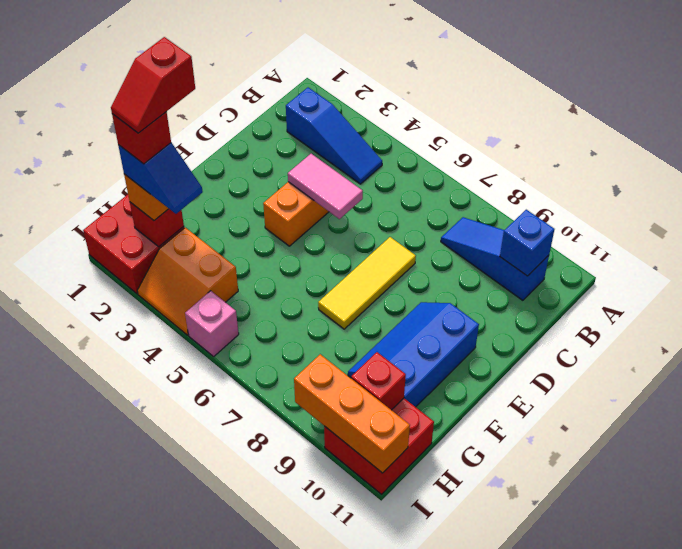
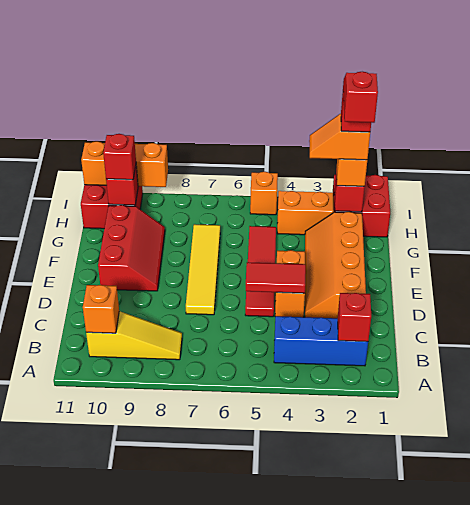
blue slope B2:B4 level 1 top 2 -> blue brick B2:B4 level 1
none -> red brick B2 level 2
blue slope B8:B10 level 1 top 10 -> yellow slope B8:B10 level 1 top 10
blue brick B10 level 2 -> orange brick B10 level 2
none -> orange slope D2:G3 level 1 top 2
pink tile D4:D5 level 2 -> red tile D4:D5 level 2
none -> red tile D5:G5 level 1
yellow tile D7:F7 level 1 -> yellow tile D7:G7 level 1
blue slope E9:G10 level 1 top 10 -> red slope E9:G10 level 1 top 10
blue slope H2:H3 level 4 top 2 -> orange slope H2:H3 level 4 top 2
none -> red brick H10 level 3
pink brick I5 level 1 -> orange brick I5 level 1

